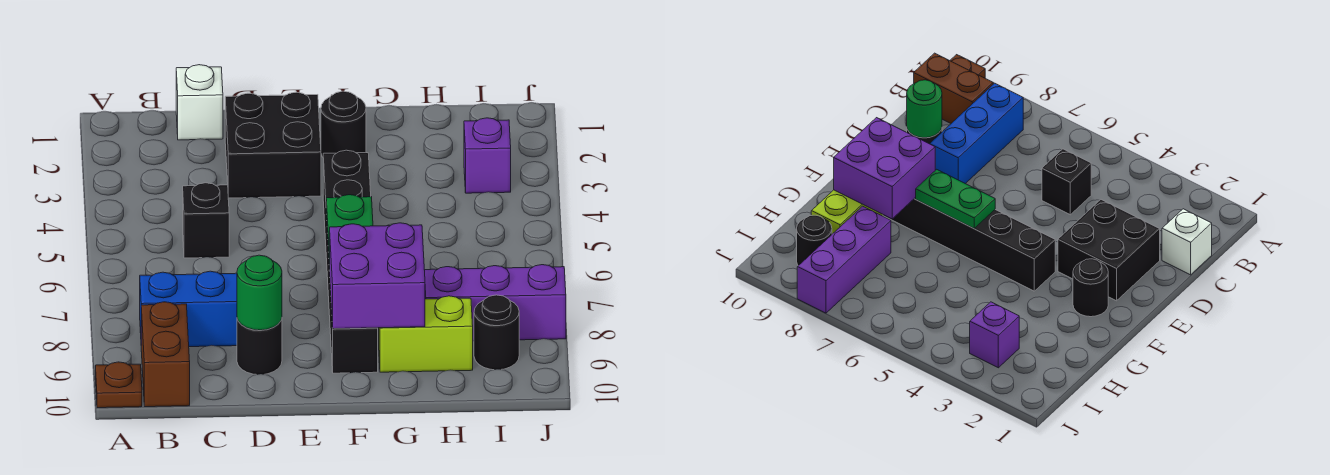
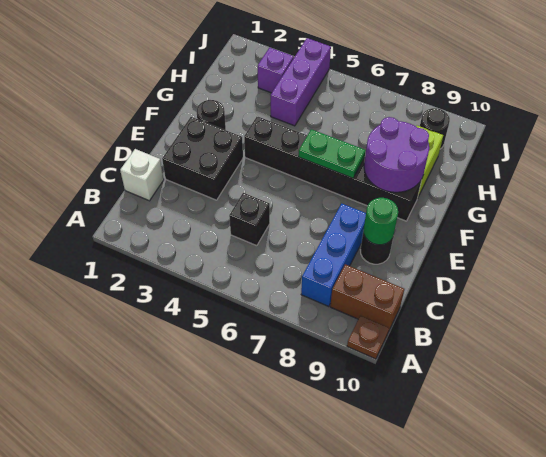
purple brick F8:G9 level 2 -> purple round brick F8:G9 level 2
purple brick H8:J8 level 1 -> purple brick H4:J4 level 1

